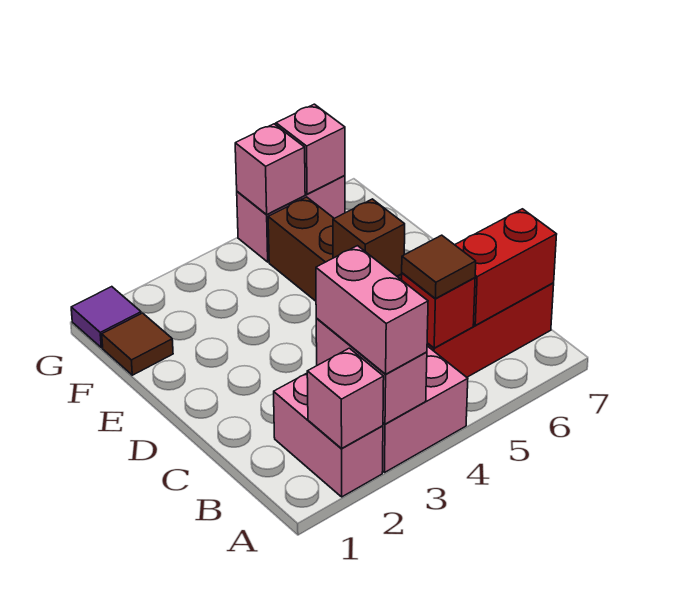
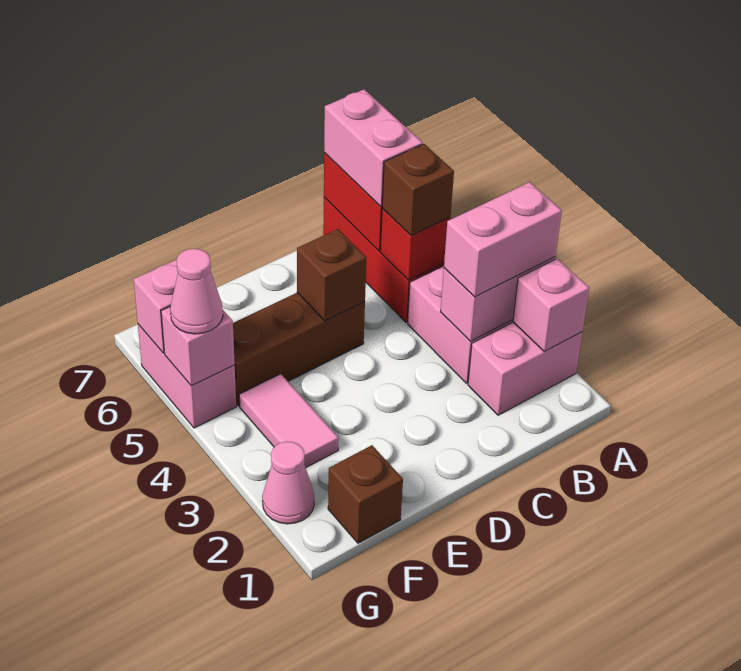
brown tile B5 level 3 -> brown brick B5 level 3
none -> pink brick B6:B7 level 3
brown tile F1 level 1 -> brown brick F1 level 1
none -> pink tile F3:F4 level 1
purple tile G1 level 1 -> none
none -> pink cone G2 level 1
none -> pink cone G5 level 3

